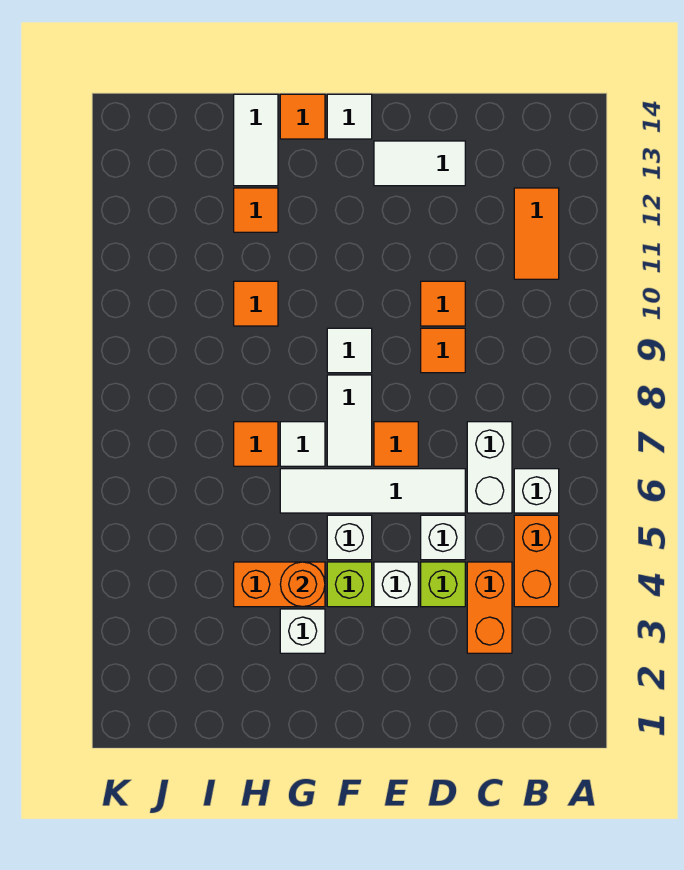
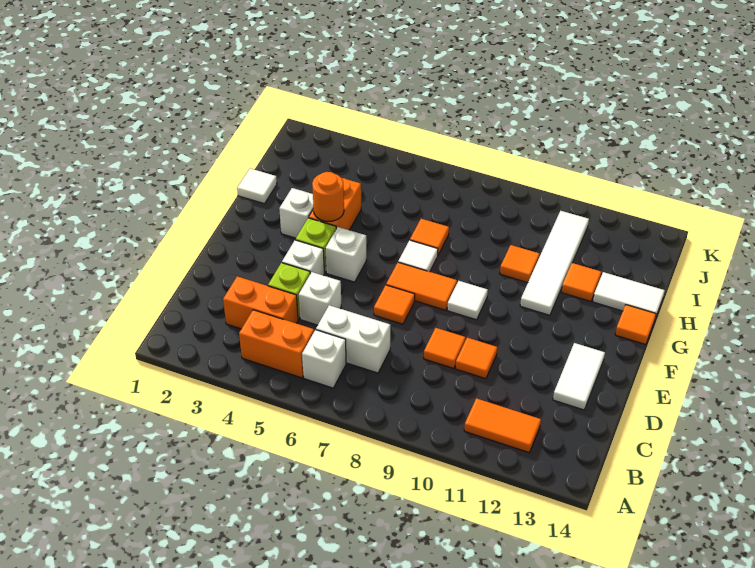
white tile D6:G6 level 1 -> white tile G11:J11 level 1
white tile F7:F8 level 1 -> orange tile F7:F8 level 1
white tile F14 level 1 -> white tile H1 level 1

